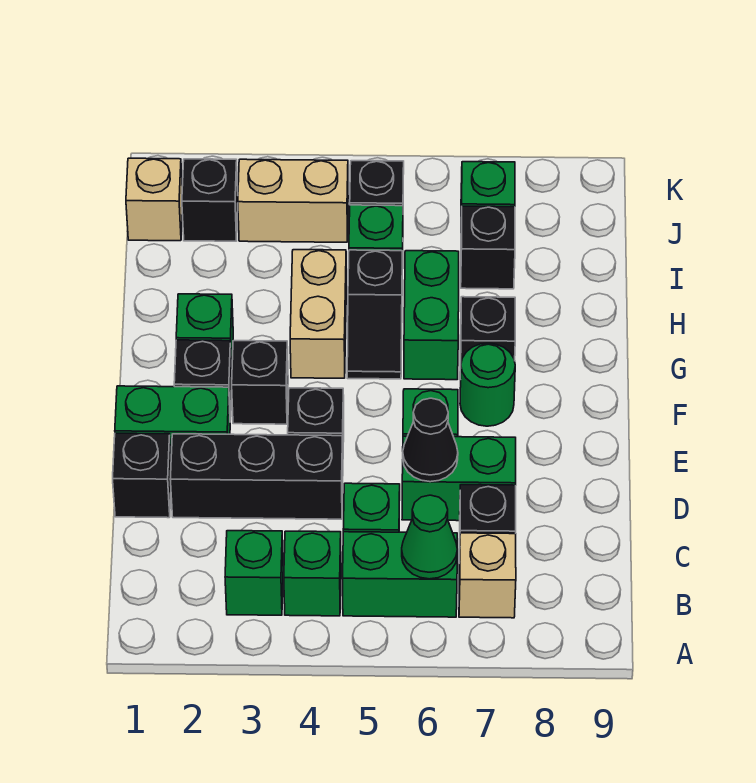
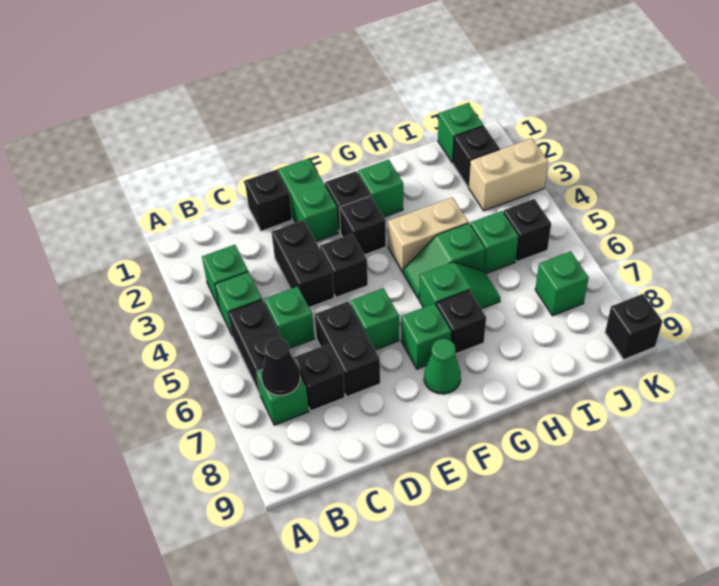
green brick B5:B6 level 1 -> black brick B5:B6 level 1
green cone B6 level 2 -> green cone F8 level 1
tan brick B7 level 1 -> green brick B7 level 1
black brick D2:D4 level 1 -> black brick D3:D4 level 1
green brick D6:D7 level 1 -> black brick D6:D7 level 1
black cone D6 level 2 -> black cone B7 level 2
green round brick F7 level 1 -> green brick F7 level 1
black slope G5:H5 level 1 top H -> green slope G5:H5 level 1 top H
green brick G6:H6 level 1 -> green slope G6:H6 level 1 top G
black brick I7 level 1 -> black brick K9 level 1
tan brick J1 level 1 -> green brick J1 level 1
tan brick J3:J4 level 1 -> tan brick J3:K3 level 1

